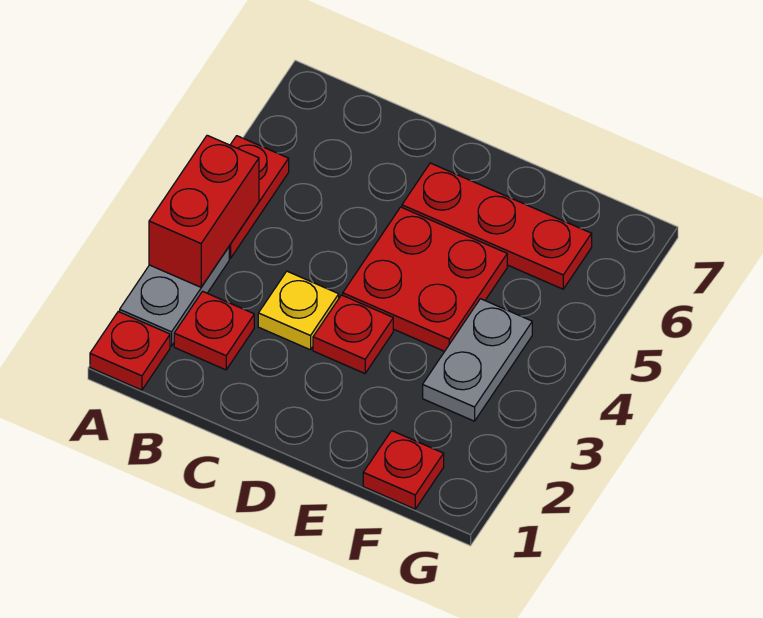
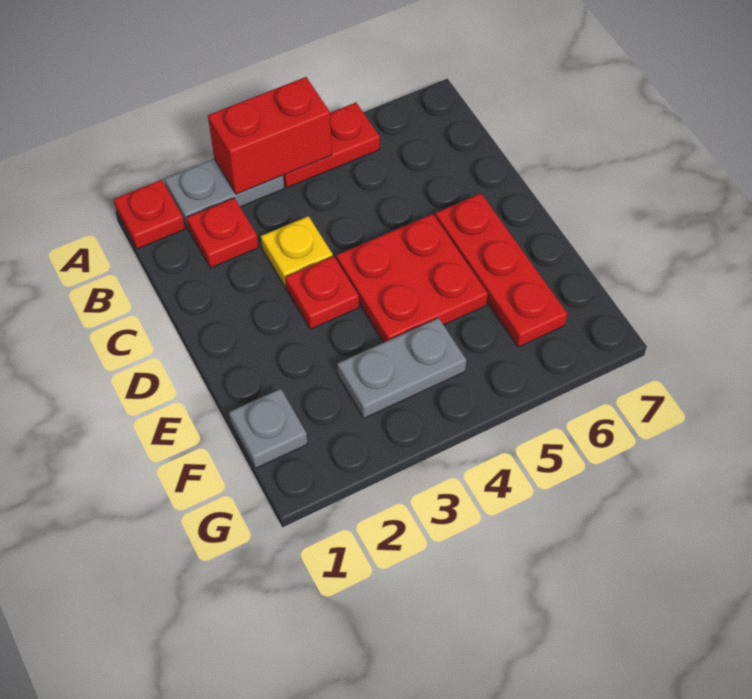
red plate F1 level 1 -> grey plate F1 level 1

